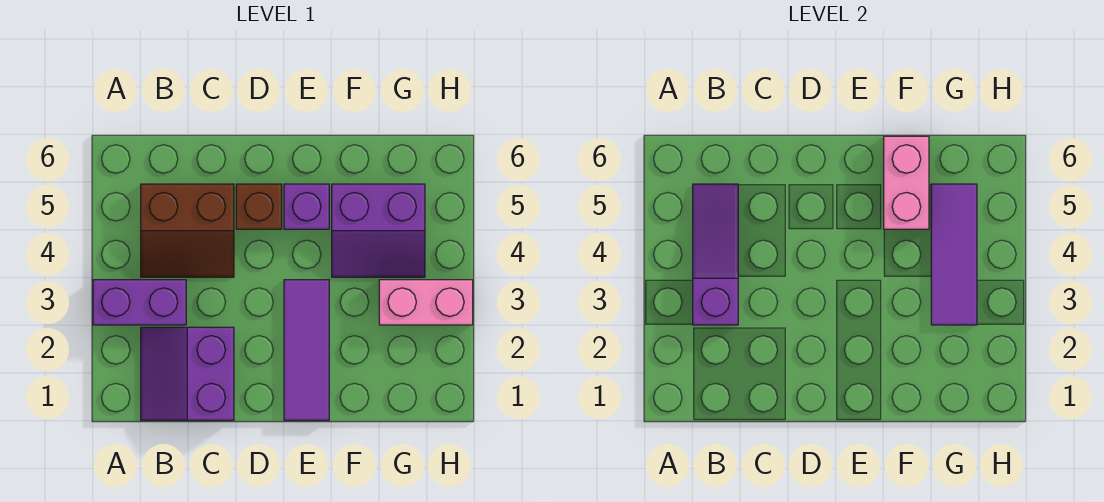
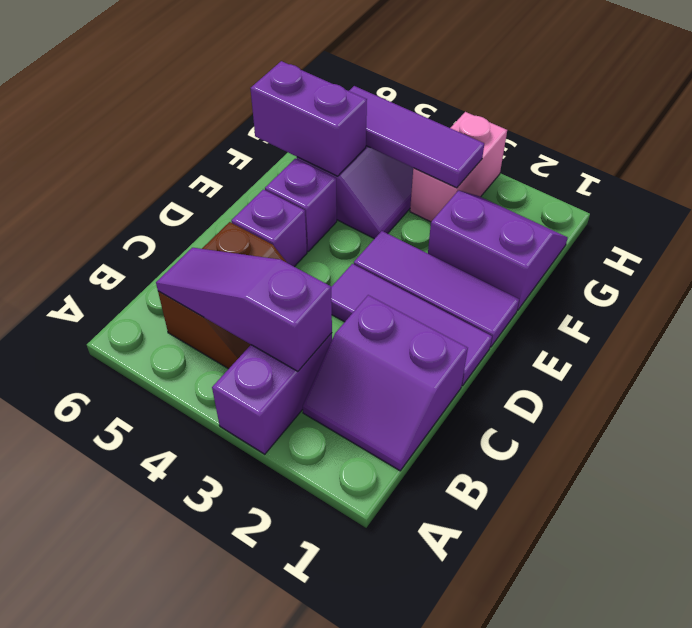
none -> purple tile D1:D3 level 1
brown brick D5 level 1 -> purple brick D5 level 1
none -> purple slope F1:G2 level 1 top F
pink brick F5:F6 level 2 -> purple brick F5:F6 level 2

